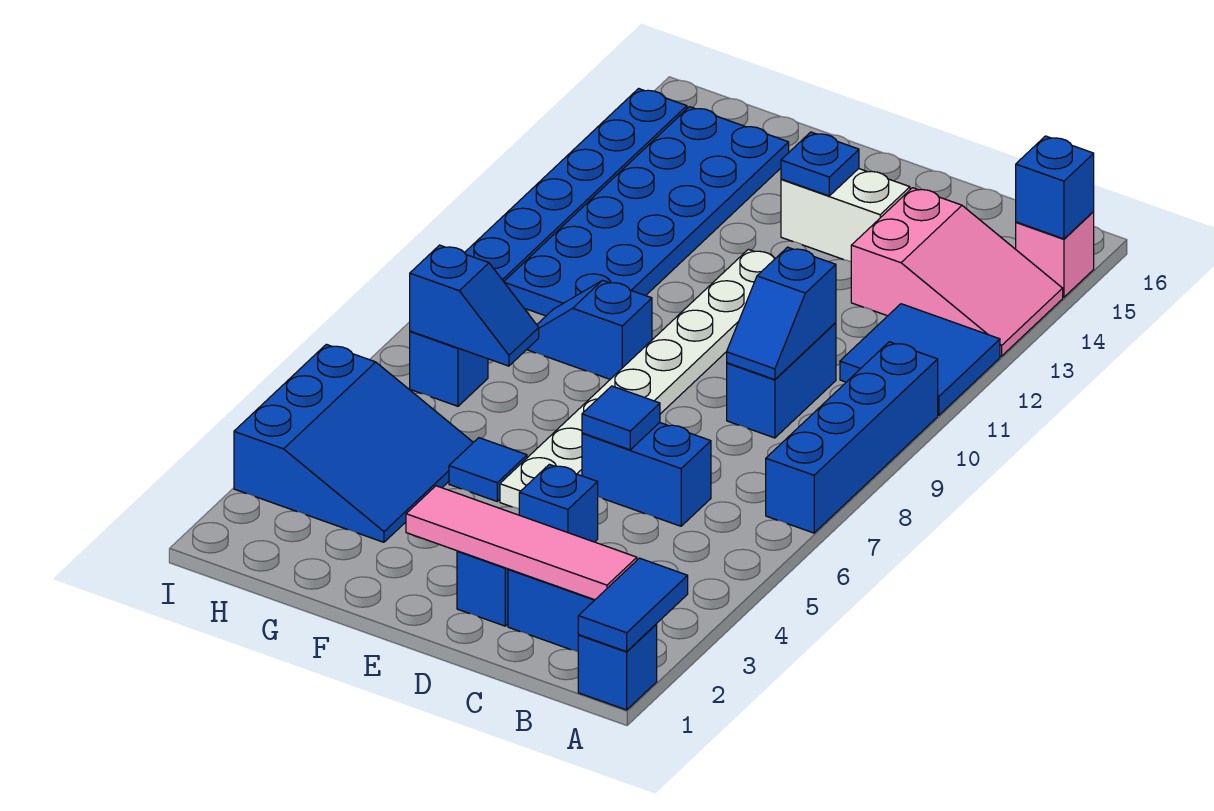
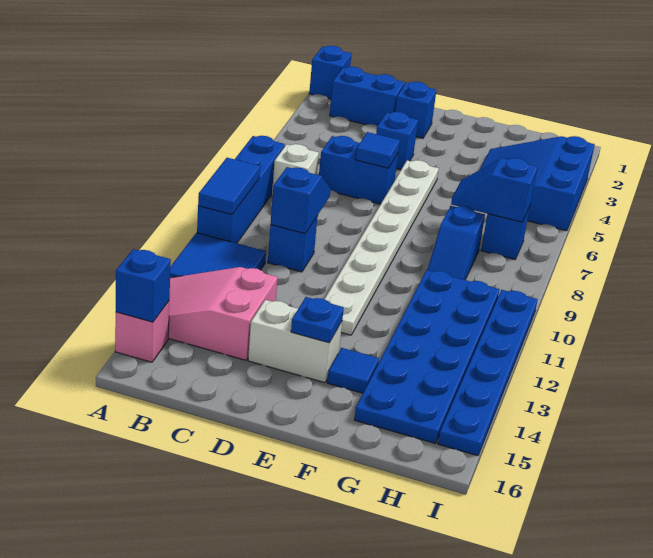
blue tile A1:A2 level 2 -> blue tile A9:A10 level 2
pink tile B2:E2 level 2 -> none
none -> white brick B7 level 1
blue brick C9:C10 level 1 -> blue brick C10 level 1
blue tile F5 level 1 -> blue tile F14 level 1
blue slope F9:G9 level 1 top F -> blue slope G8:G9 level 1 top 8

